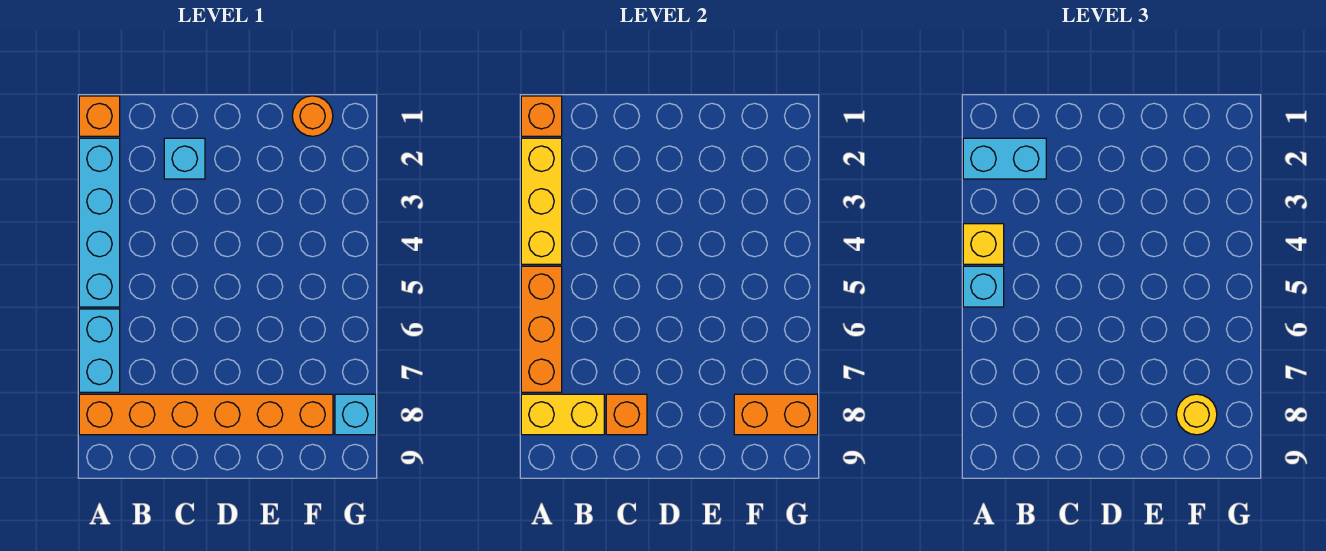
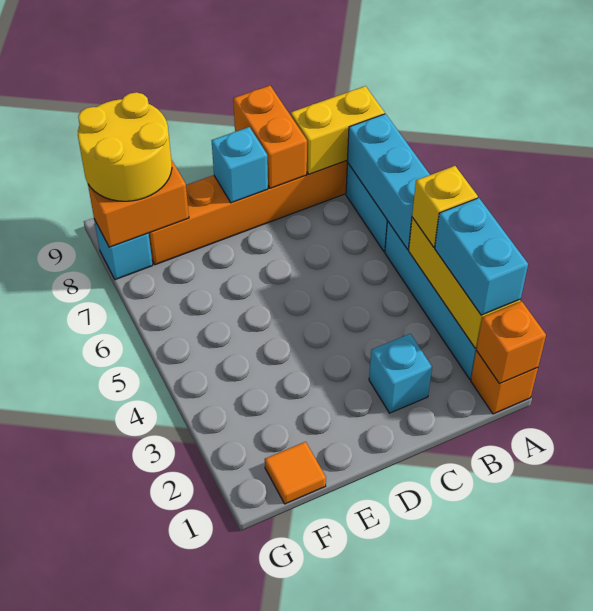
cyan brick A2:B2 level 3 -> cyan brick A2:A3 level 3
orange brick A5:A7 level 2 -> cyan brick A5:A7 level 2
cyan brick A5 level 3 -> cyan brick D8 level 2
orange brick C8 level 2 -> orange brick C8:C9 level 2
orange round brick F1 level 1 -> orange tile F1 level 1
yellow round brick F8 level 3 -> yellow round brick F8:G9 level 3

